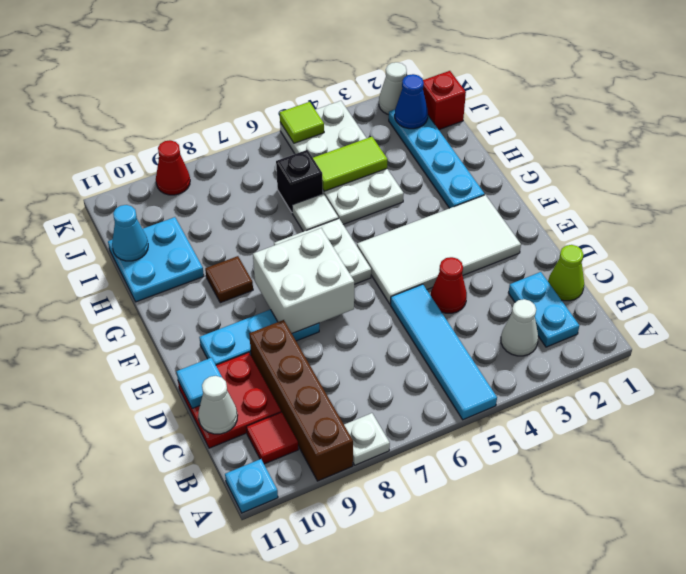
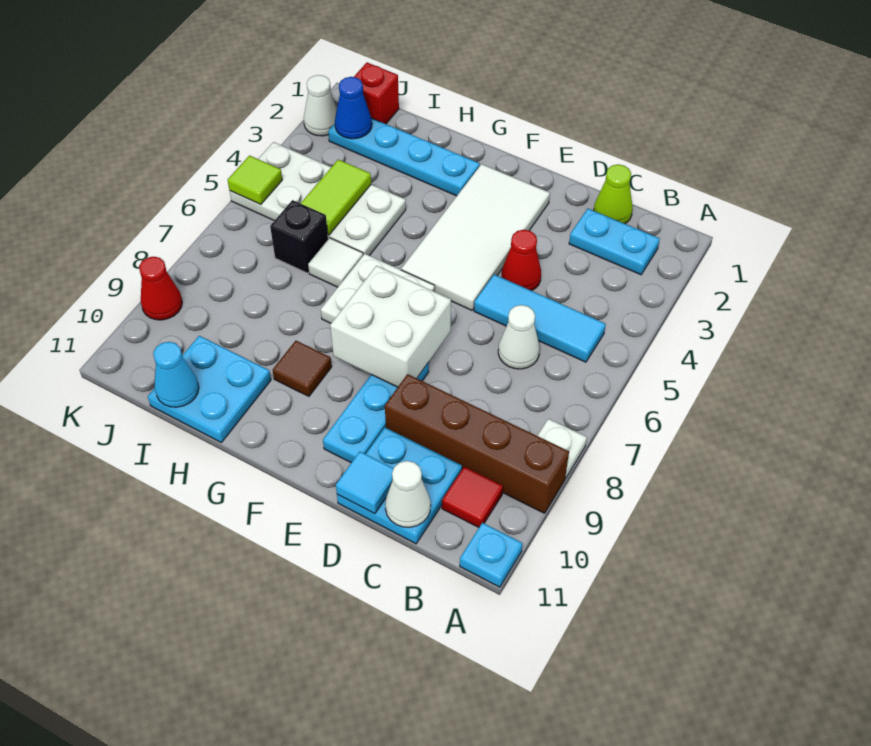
cyan tile A5:D5 level 1 -> cyan tile B5:D5 level 1
white cone B3 level 1 -> white cone C6 level 1
red plate C10:D11 level 1 -> cyan plate C10:D11 level 1

